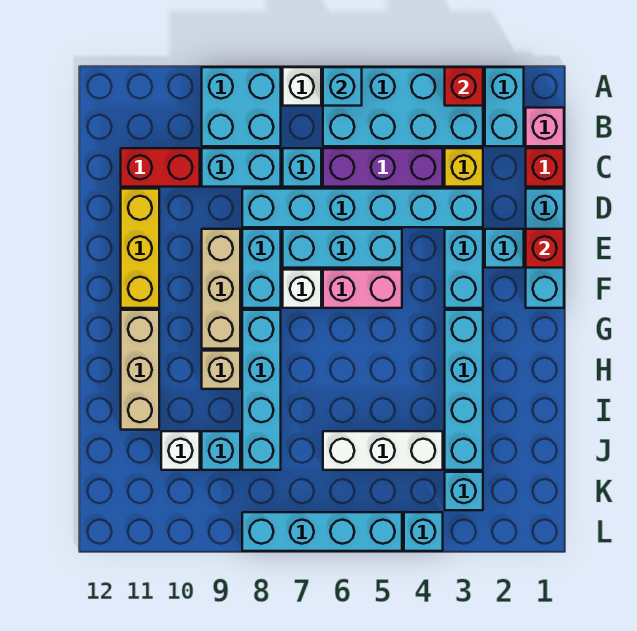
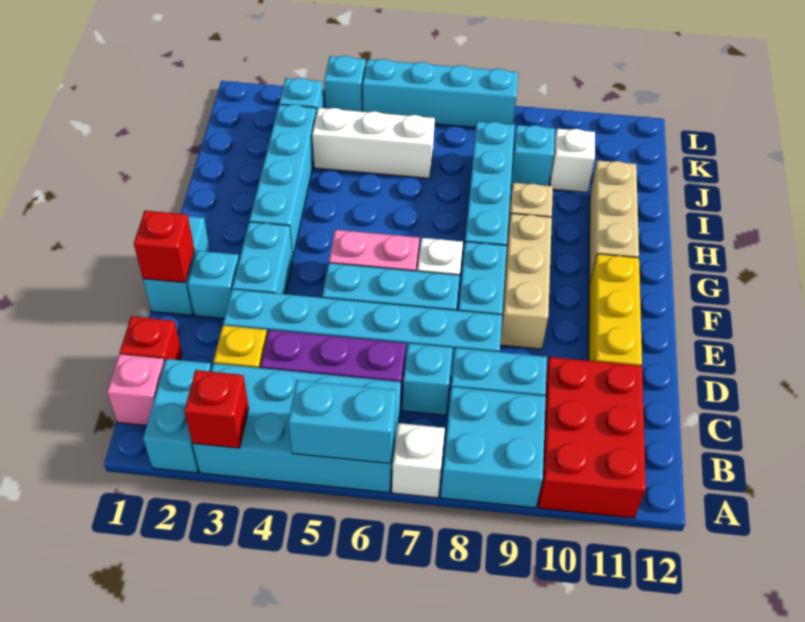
cyan brick A6 level 2 -> cyan brick A5:A6 level 2
red brick C10:C11 level 1 -> red brick A10:C11 level 1
cyan brick D1:F1 level 1 -> cyan brick E1:F1 level 1

